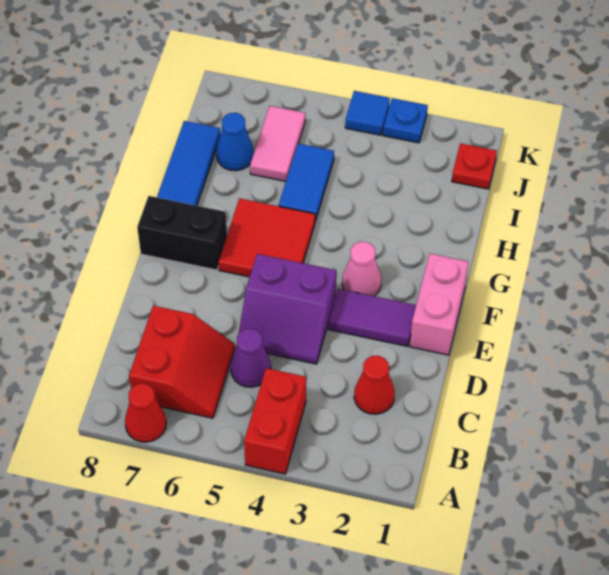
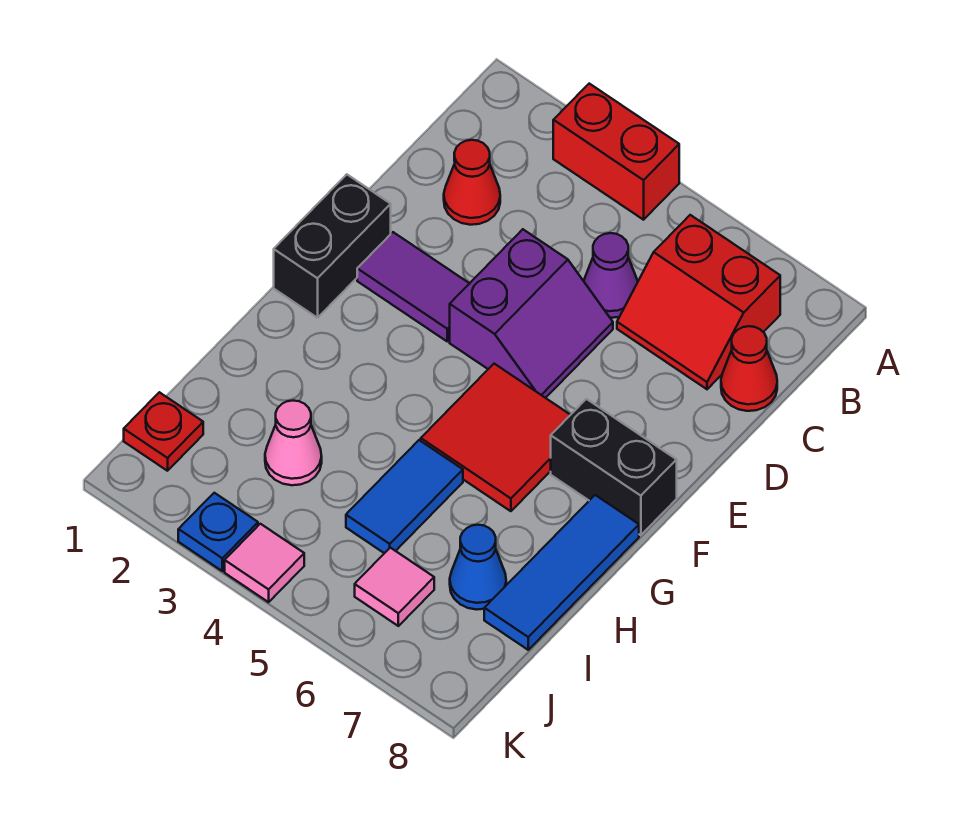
red brick A4:B4 level 1 -> red brick A3:A4 level 1
red cone A7 level 1 -> red cone C8 level 1
red slope B6:C7 level 1 top 7 -> red slope B6:C7 level 1 top B
purple slope D4:E5 level 1 top E -> purple slope D4:E5 level 1 top 4
pink brick E1:F1 level 1 -> black brick E1:F1 level 1
pink cone F3 level 1 -> pink cone I3 level 1
pink tile I6:J6 level 1 -> pink tile J6 level 1
blue tile K4 level 1 -> pink tile K4 level 1

